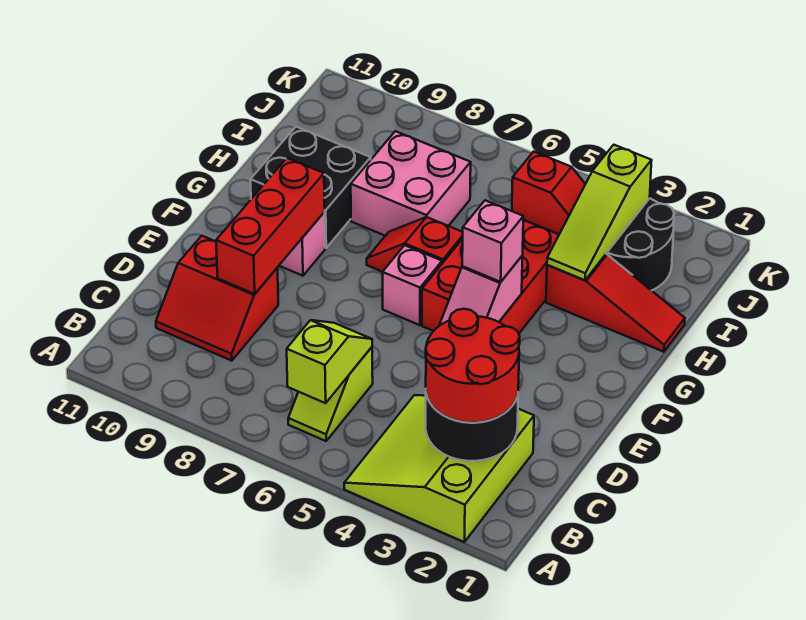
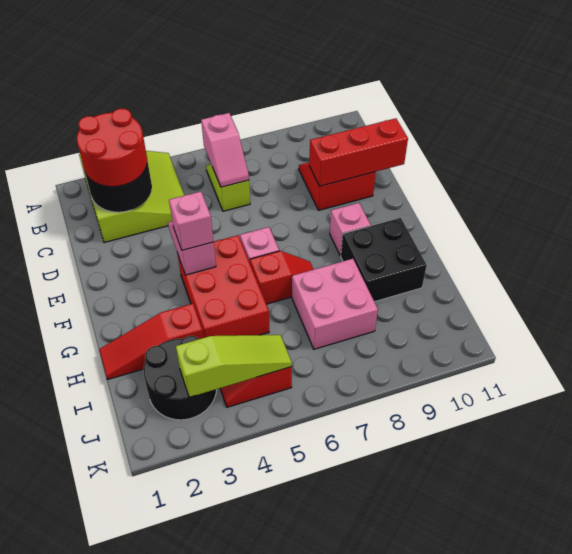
lime slope B6:C6 level 2 top B -> pink slope B6:C6 level 2 top B
red brick D9:F9 level 2 -> red brick D9:D11 level 2
lime slope H3:J3 level 2 top J -> lime slope J3:J5 level 2 top 3

